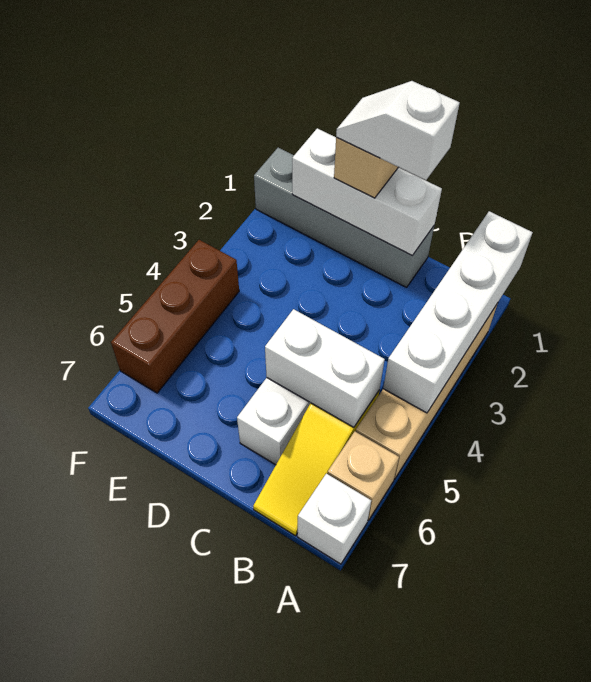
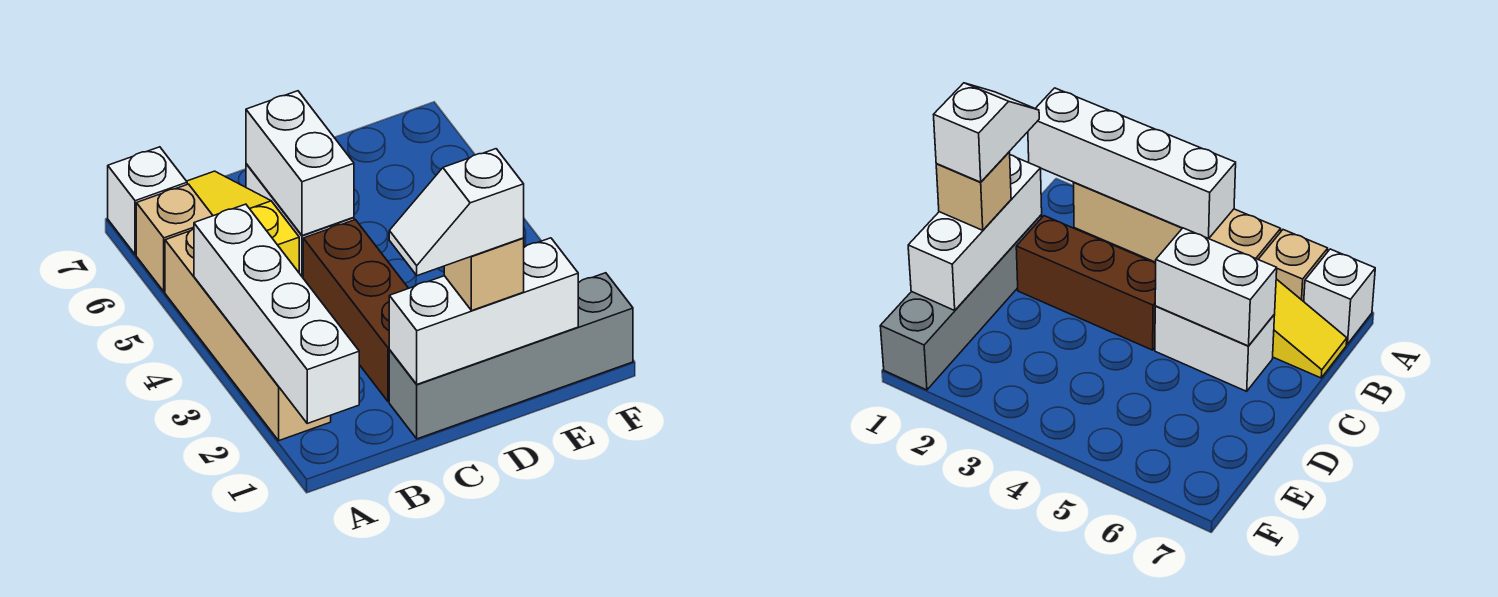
white brick B5:C5 level 2 -> white brick C5:C6 level 2
white slope C1:D1 level 4 top C -> white slope C1:D1 level 4 top D
brown brick F4:F6 level 1 -> brown brick C2:C4 level 1

